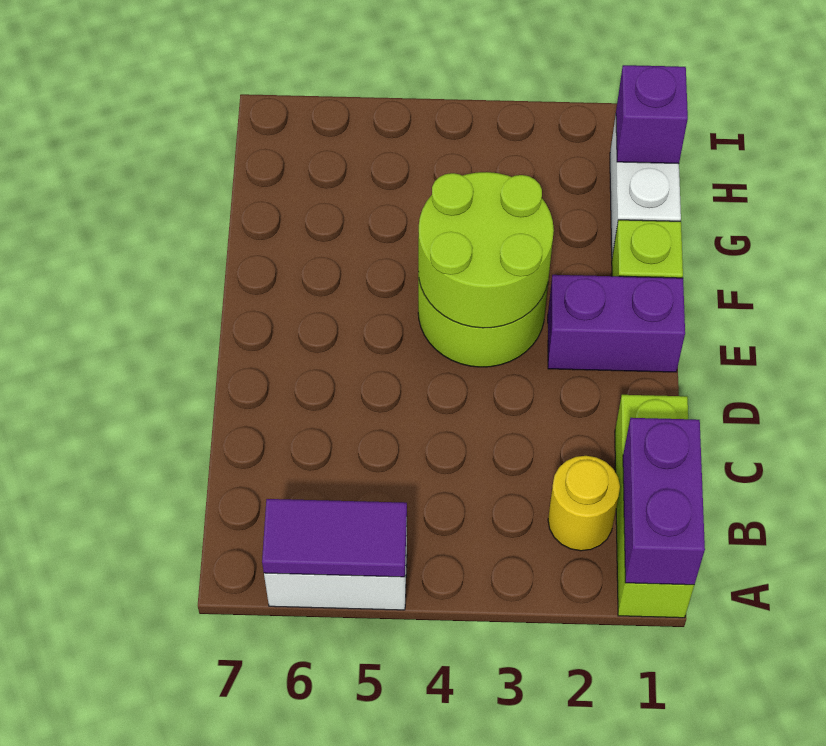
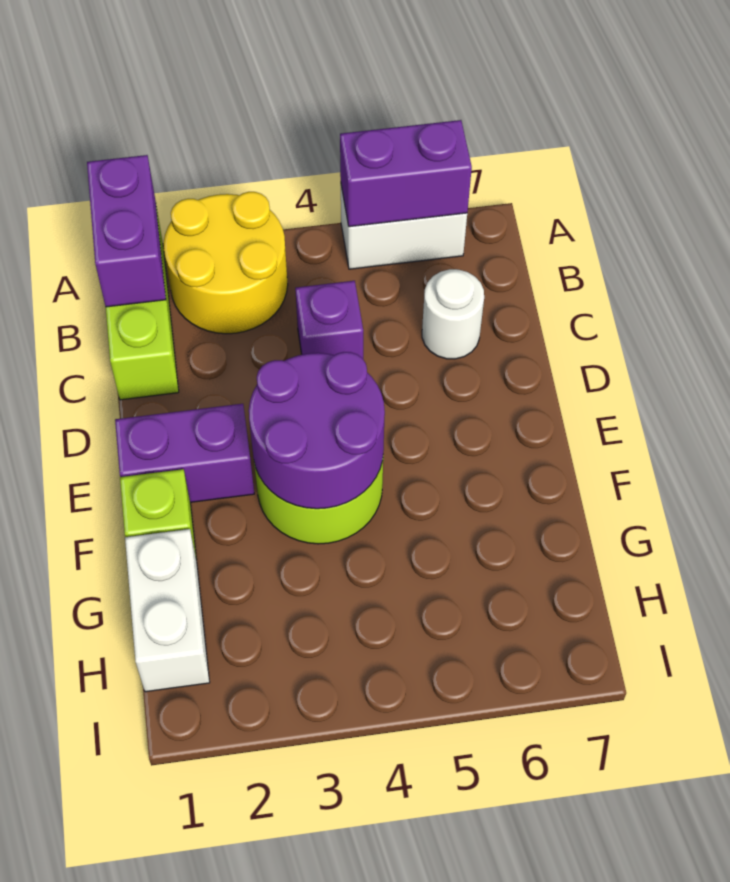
purple tile A5:A6 level 2 -> purple brick A5:A6 level 2
yellow round brick B2 level 1 -> yellow round brick A2:B3 level 1
none -> white round brick C6 level 1
lime round brick E3:F4 level 2 -> purple round brick E3:F4 level 2
purple brick H1 level 2 -> purple brick C4 level 1

